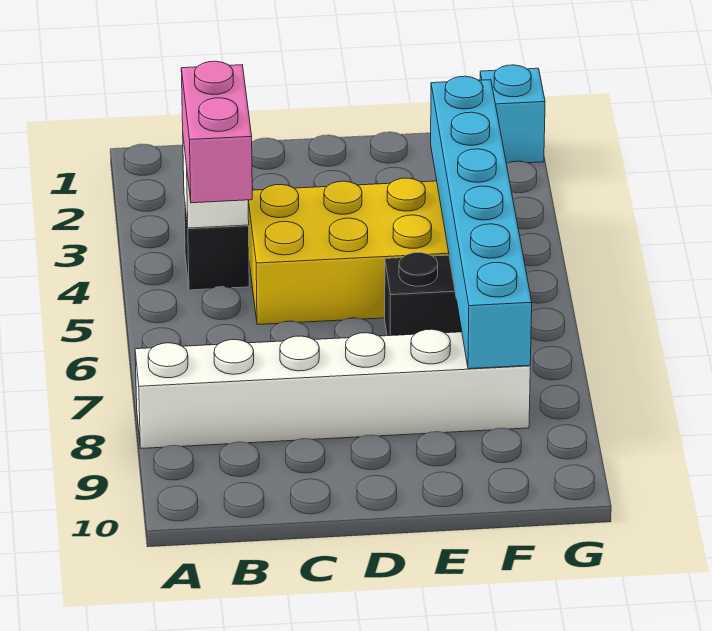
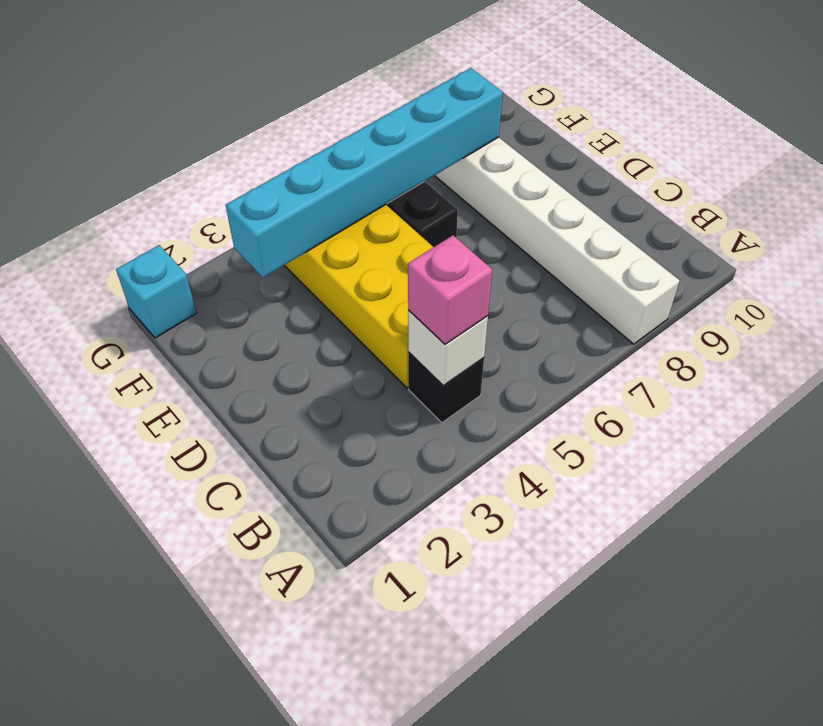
pink brick B4:B5 level 3 -> pink brick B4 level 3

